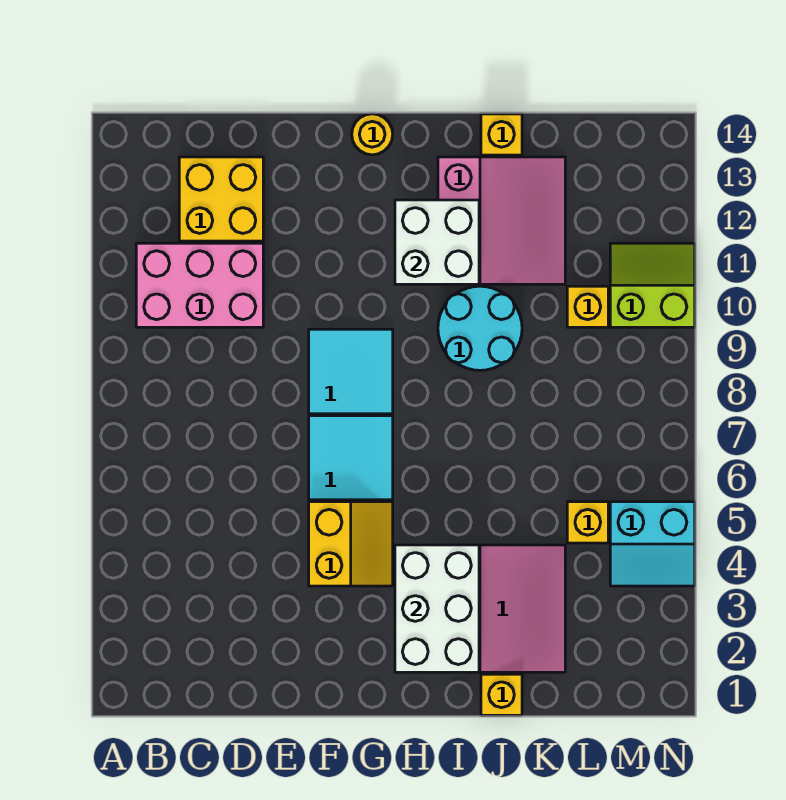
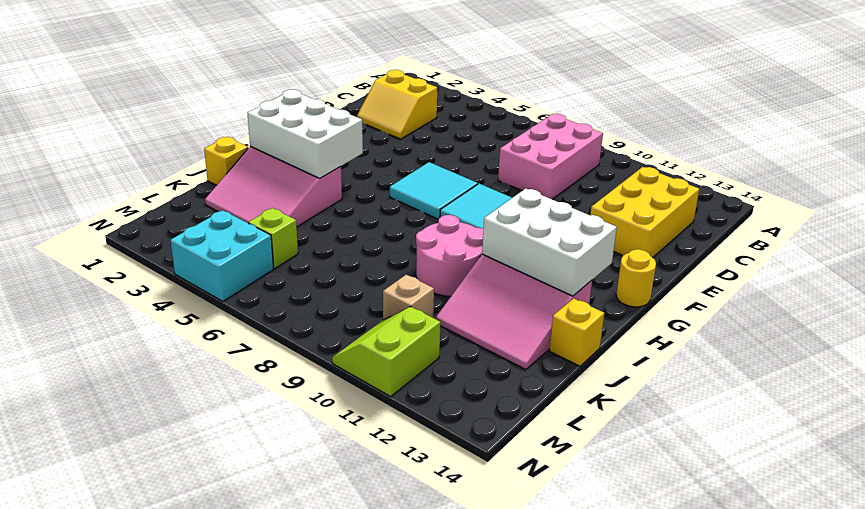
pink brick B10:D11 level 1 -> pink brick B8:D9 level 1
yellow brick C12:D13 level 1 -> yellow brick C12:E13 level 1
yellow slope F4:G5 level 1 top F -> yellow slope C2:D3 level 1 top C
white brick H11:I12 level 2 -> white brick H11:I13 level 2
cyan round brick I9:J10 level 1 -> pink round brick I9:J10 level 1
yellow brick L5 level 1 -> lime brick L5 level 1
yellow brick L10 level 1 -> tan brick L10 level 1
cyan slope M4:N5 level 1 top 5 -> cyan brick M4:N5 level 1
lime slope M10:N11 level 1 top 10 -> lime slope M10:N11 level 1 top 11

